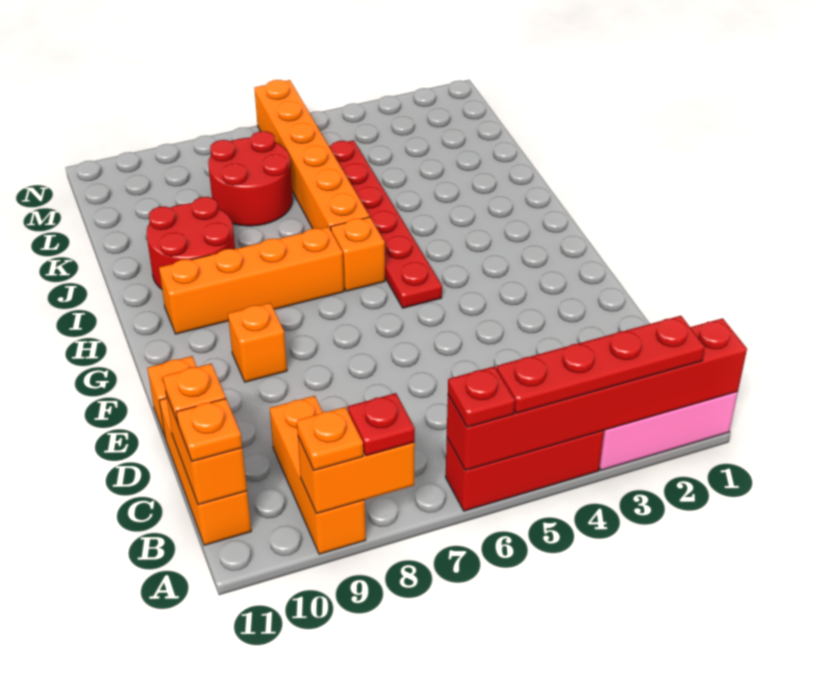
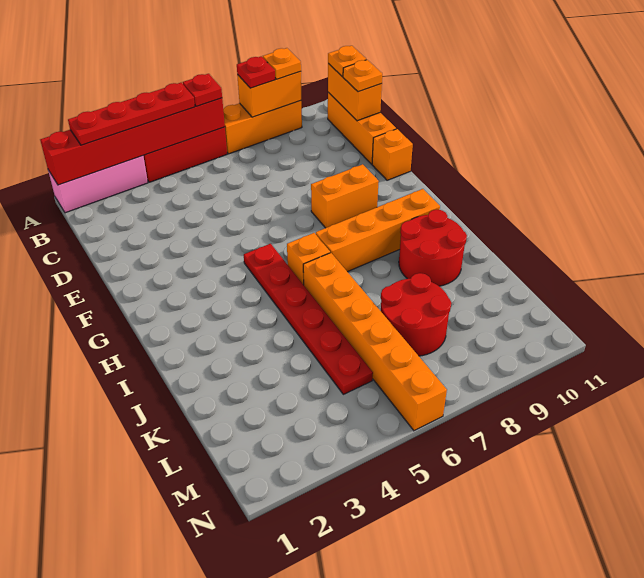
orange brick A9:C9 level 1 -> orange brick A7:A9 level 1
orange brick F9 level 1 -> orange brick F8:F9 level 1

